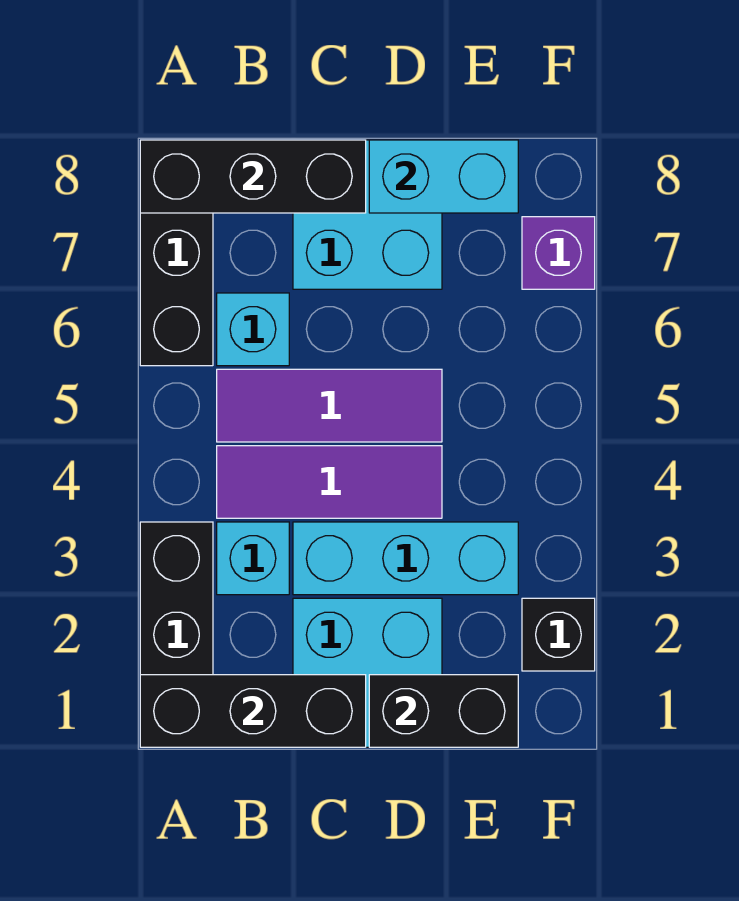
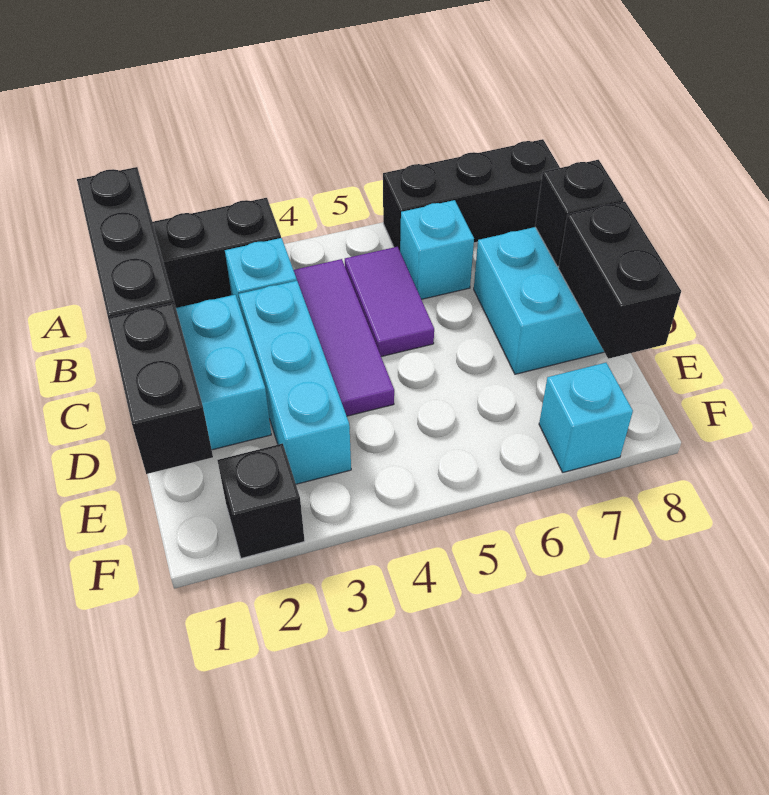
black brick A8:C8 level 2 -> black brick C8 level 2
purple tile B5:D5 level 1 -> purple tile B5:C5 level 1
cyan brick D8:E8 level 2 -> black brick D8:E8 level 2
purple brick F7 level 1 -> cyan brick F7 level 1

